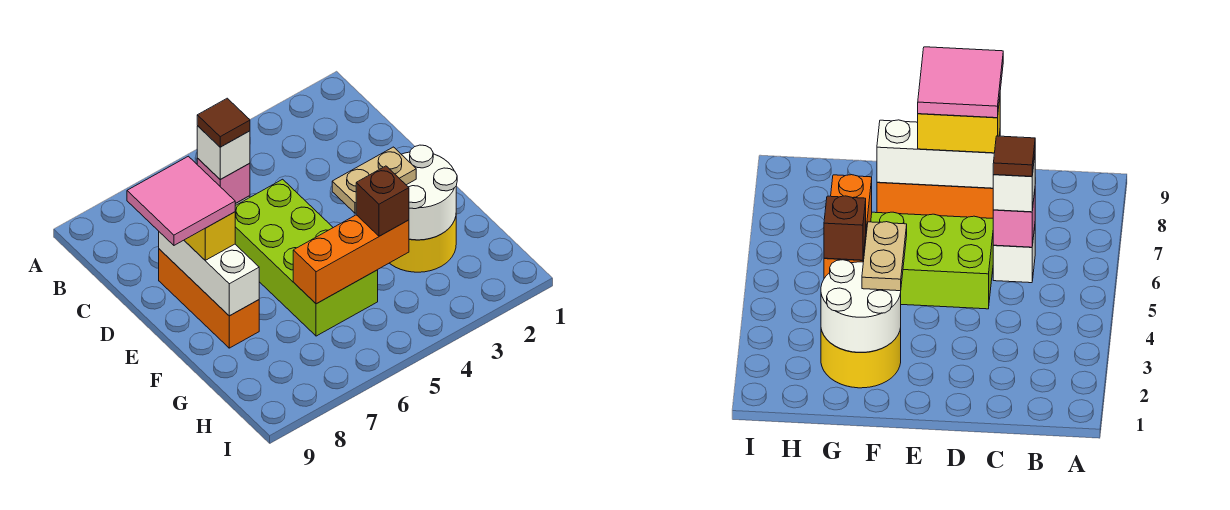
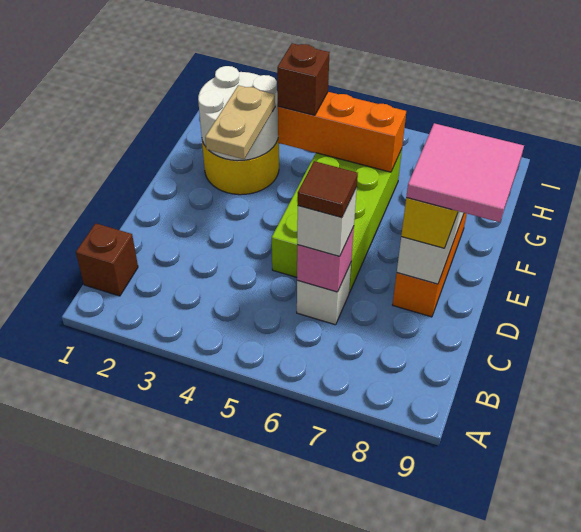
none -> brown brick B1 level 1
tan plate F3:F4 level 3 -> tan plate E3:F3 level 3

